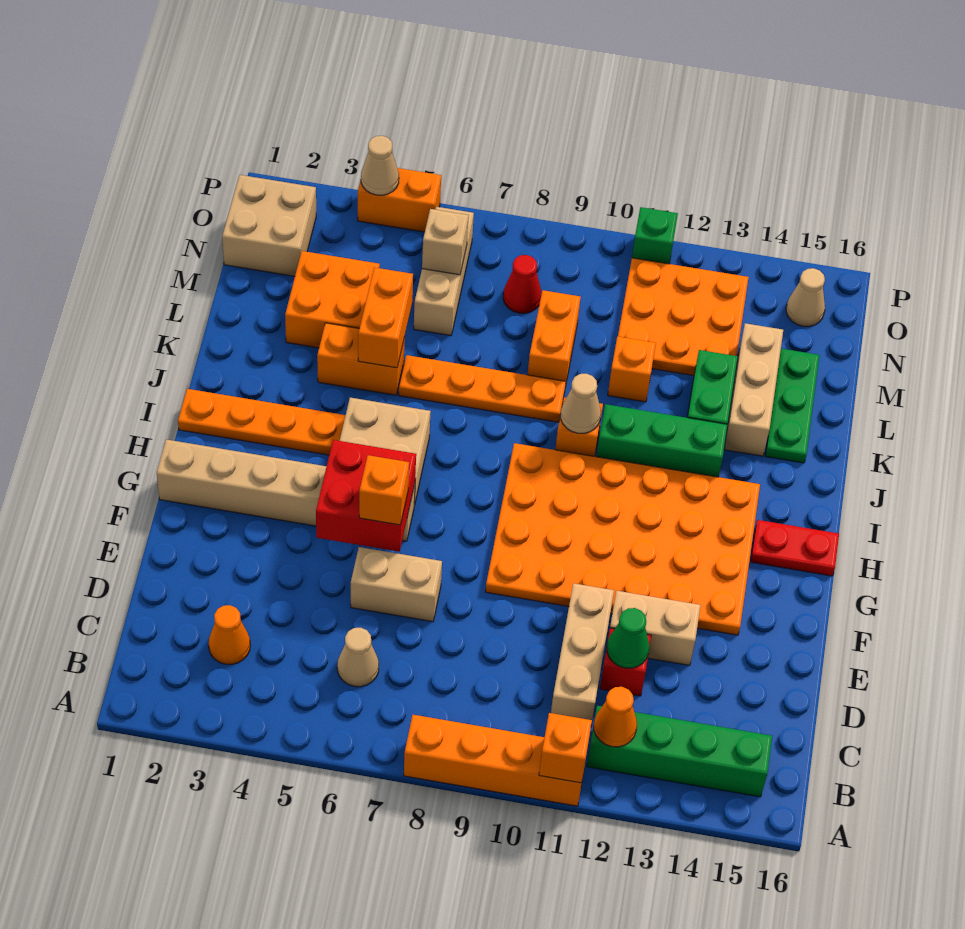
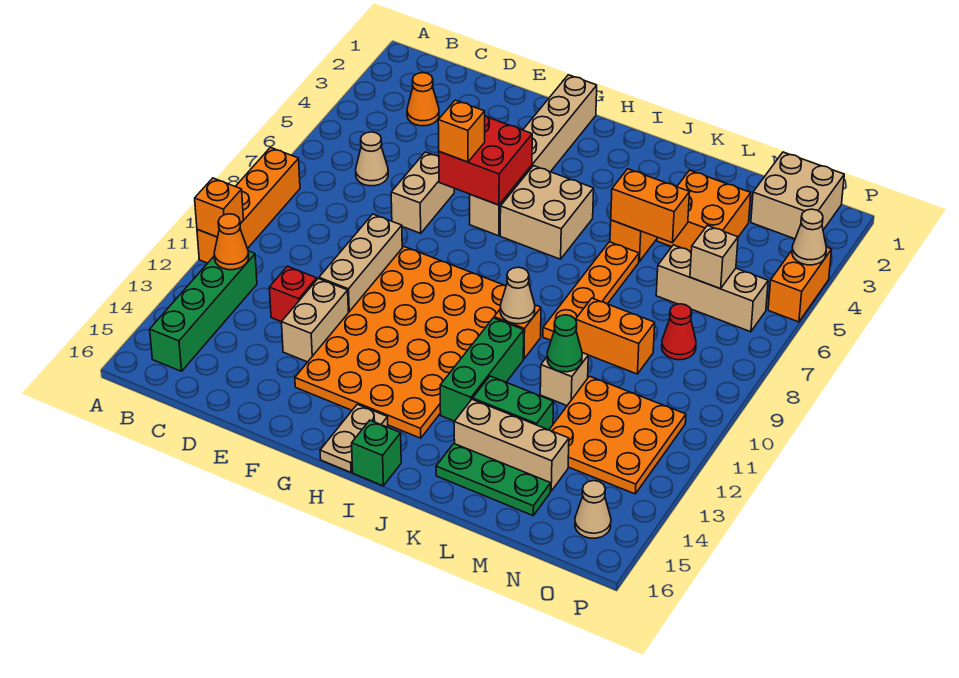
tan brick C11:E11 level 1 -> tan brick E9:E11 level 1
green cone D12 level 2 -> green cone L11 level 2
red plate H15:H16 level 1 -> tan plate H15:H16 level 1
orange plate I1:I4 level 1 -> none
orange brick L11 level 1 -> tan brick L11 level 1
green brick P11 level 1 -> green brick I16 level 1

